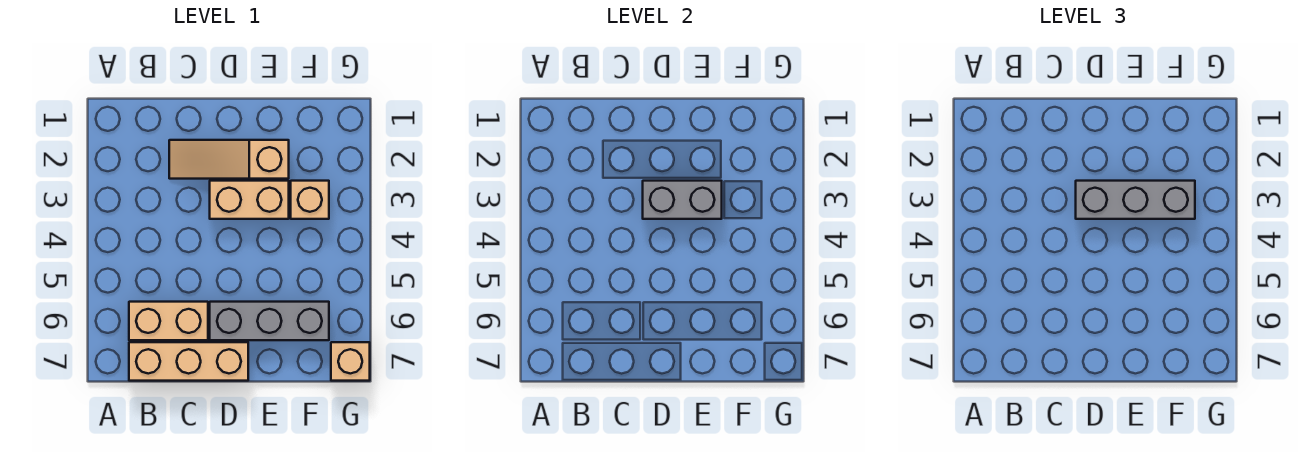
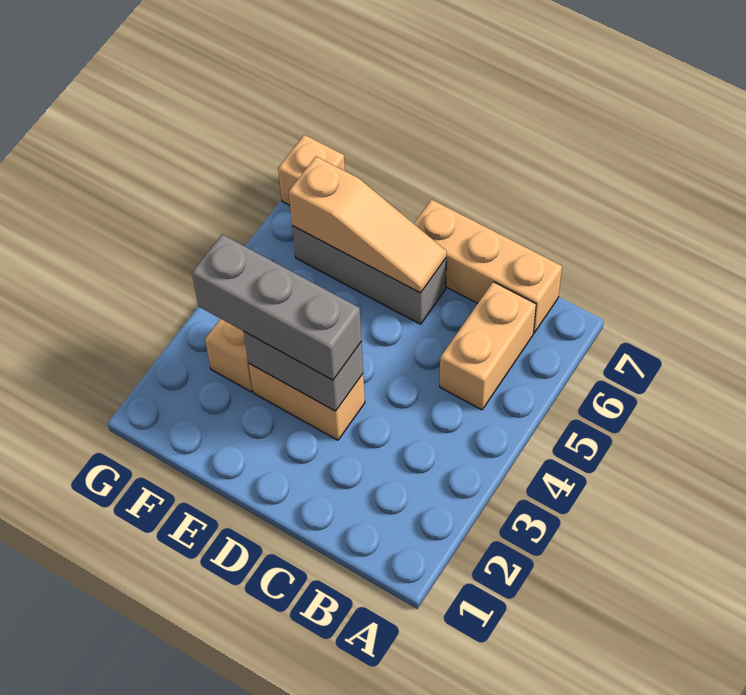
tan brick B6:C6 level 1 -> tan brick B5:B6 level 1
tan slope C2:E2 level 1 top E -> tan slope D6:F6 level 2 top F

